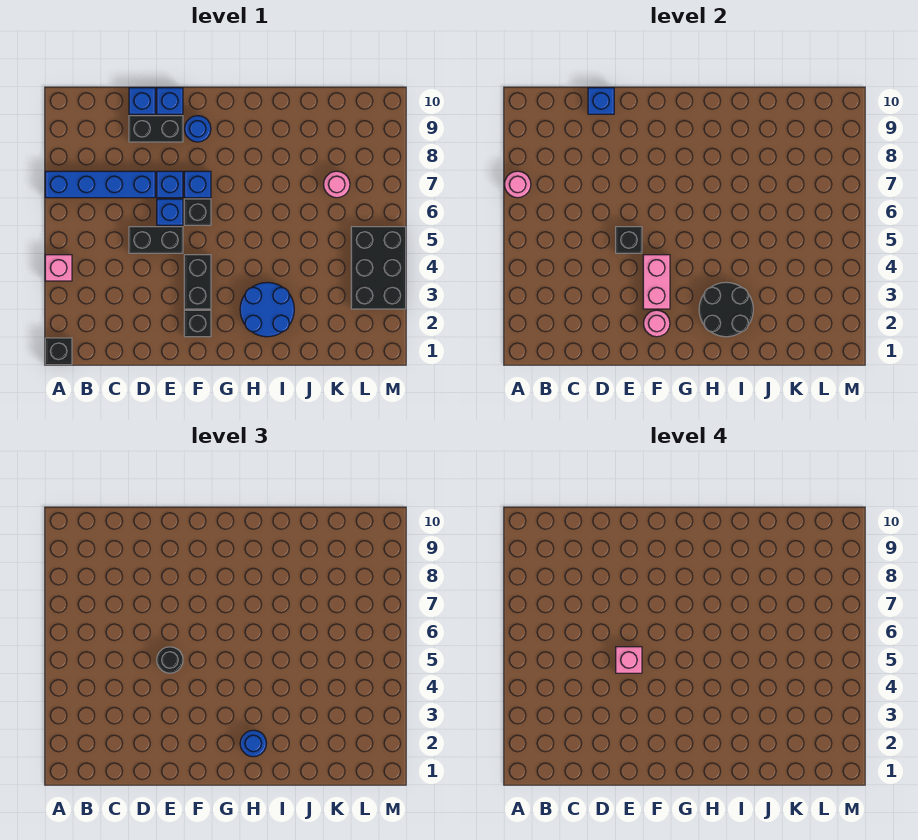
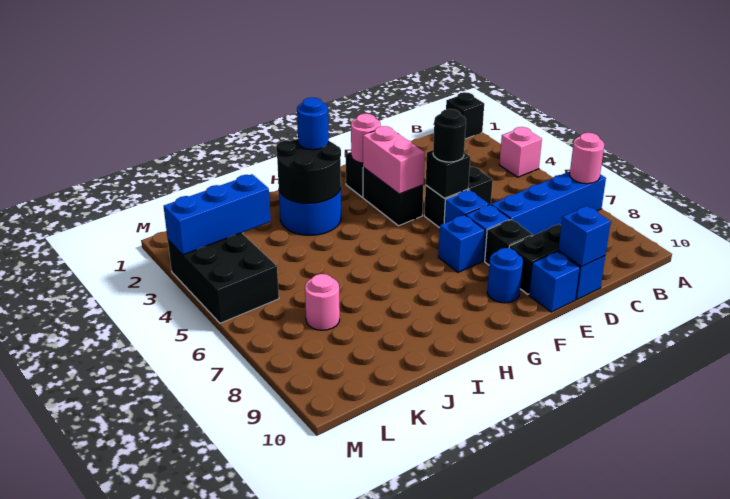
pink brick E5 level 4 -> none
black brick F6 level 1 -> black brick E8 level 1
none -> blue brick K3:M3 level 2

